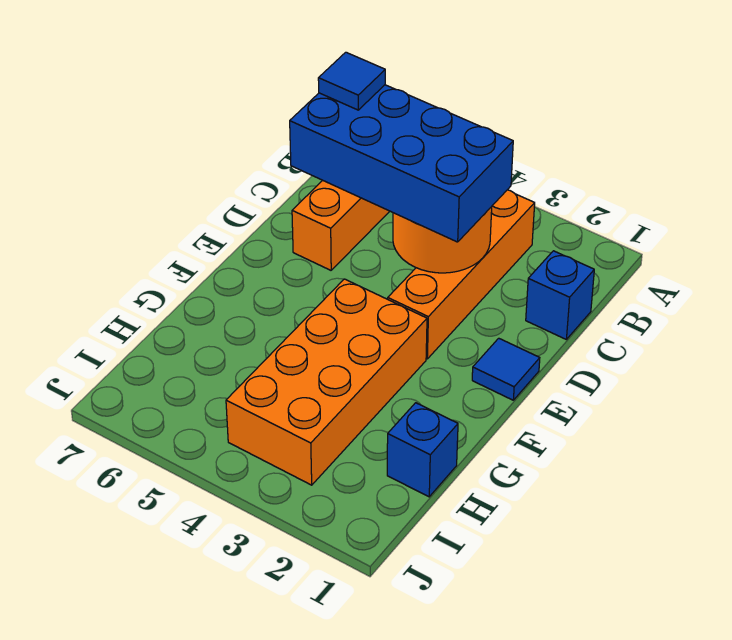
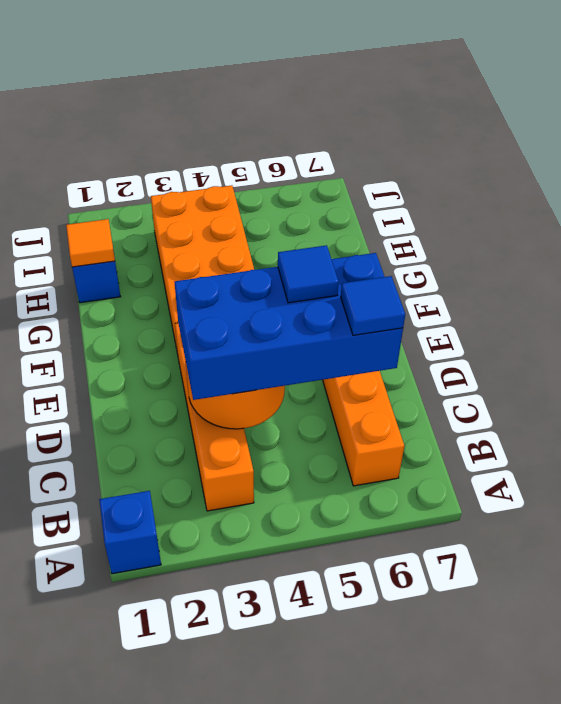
blue brick C1 level 1 -> blue brick A1 level 1
blue tile E1 level 1 -> blue tile D5 level 4
none -> orange tile H1 level 2

